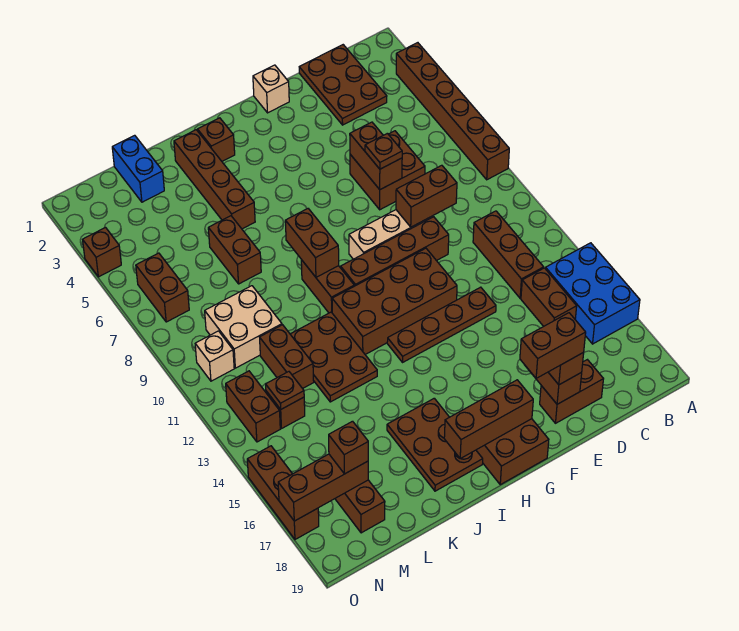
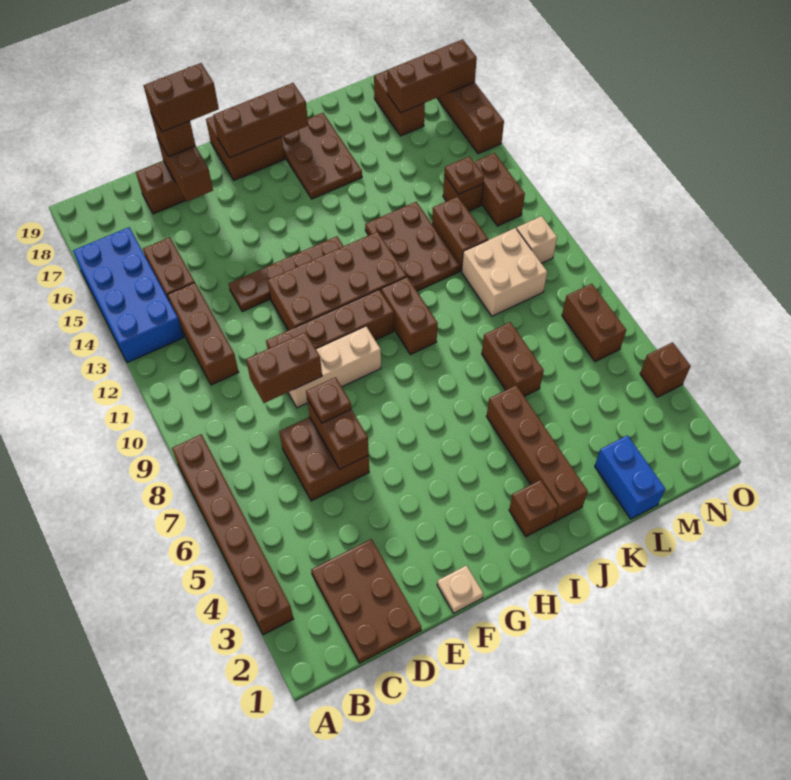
blue brick A14:B16 level 1 -> blue brick A13:B16 level 1
tan brick F1 level 1 -> tan plate F1 level 1
brown brick I8:I9 level 2 -> none
brown brick M17 level 3 -> none

